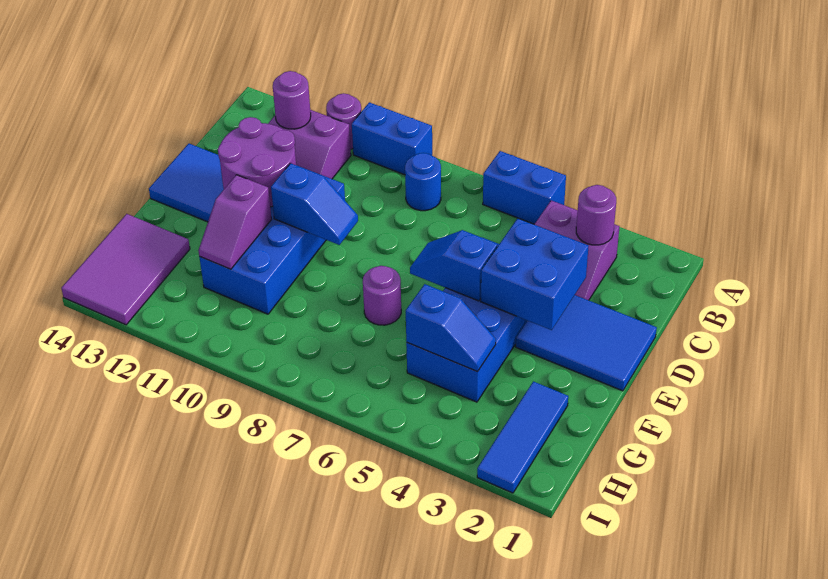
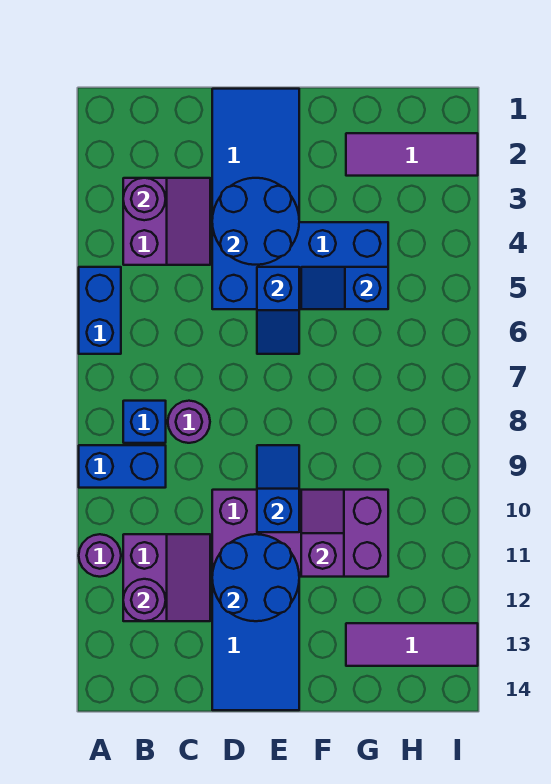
blue brick A9:A10 level 1 -> blue brick A9:B9 level 1
blue round brick B8 level 1 -> blue brick B8 level 1
blue brick D3:E4 level 2 -> blue round brick D3:E4 level 2
blue brick D10:G11 level 1 -> purple brick D10:G11 level 1
purple round brick D11:E12 level 2 -> blue round brick D11:E12 level 2
purple round brick F7 level 1 -> purple round brick C8 level 1
purple slope F11:G11 level 2 top F -> purple slope F10:F11 level 2 top 11
blue tile G2:I2 level 1 -> purple tile G2:I2 level 1
blue slope G4:G5 level 2 top 5 -> blue slope F5:G5 level 2 top G
purple tile G13:I14 level 1 -> purple tile G13:I13 level 1

